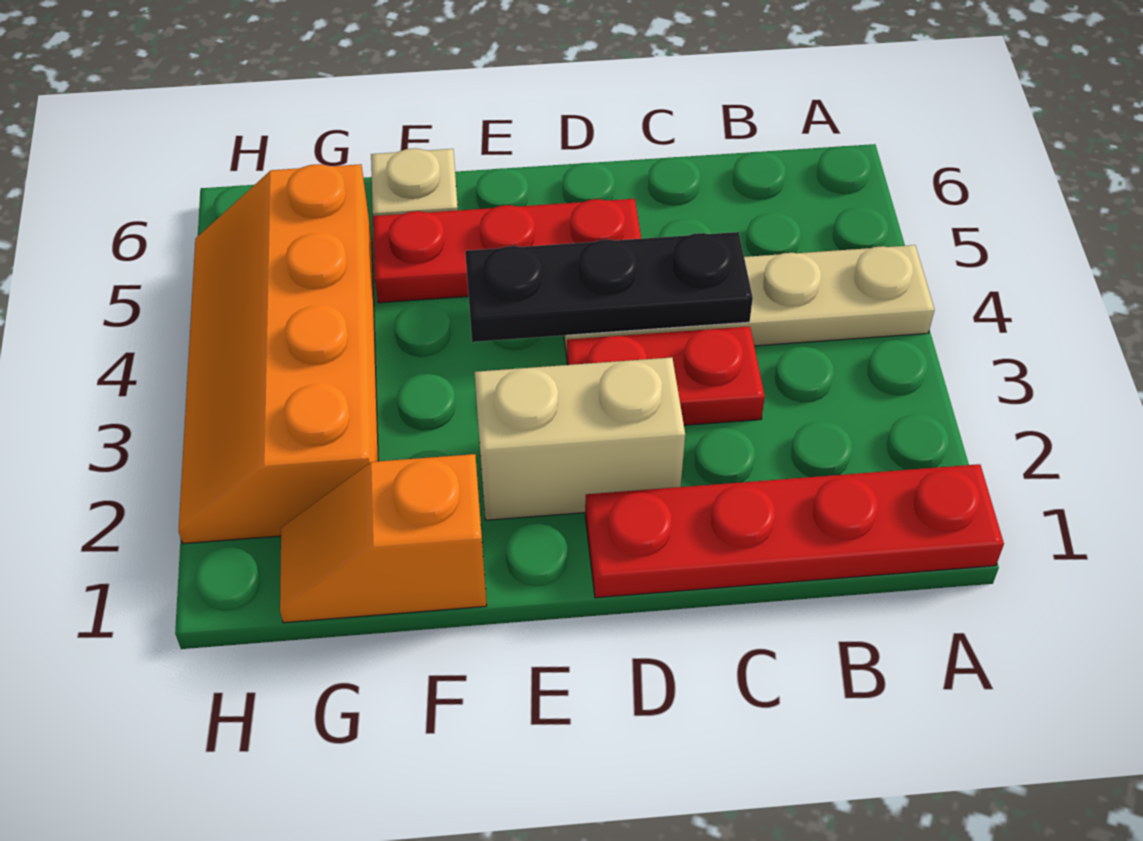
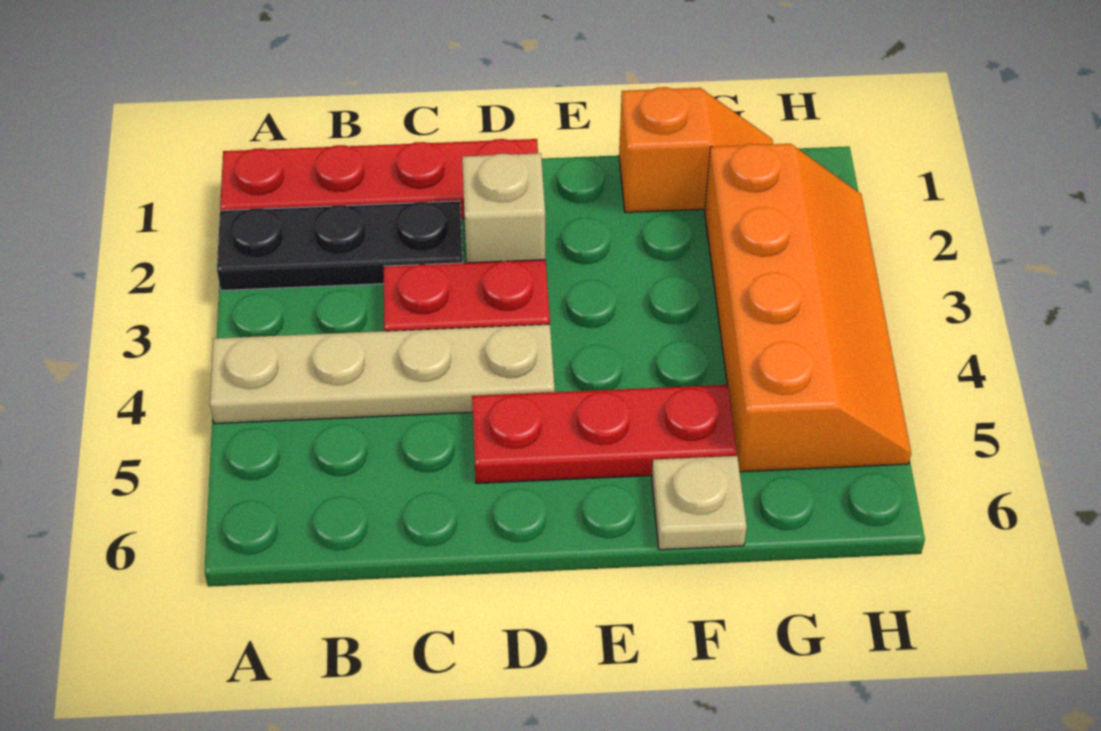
black plate C4:E4 level 2 -> black plate A2:C2 level 1
tan brick D2:E2 level 1 -> tan brick D2 level 1

